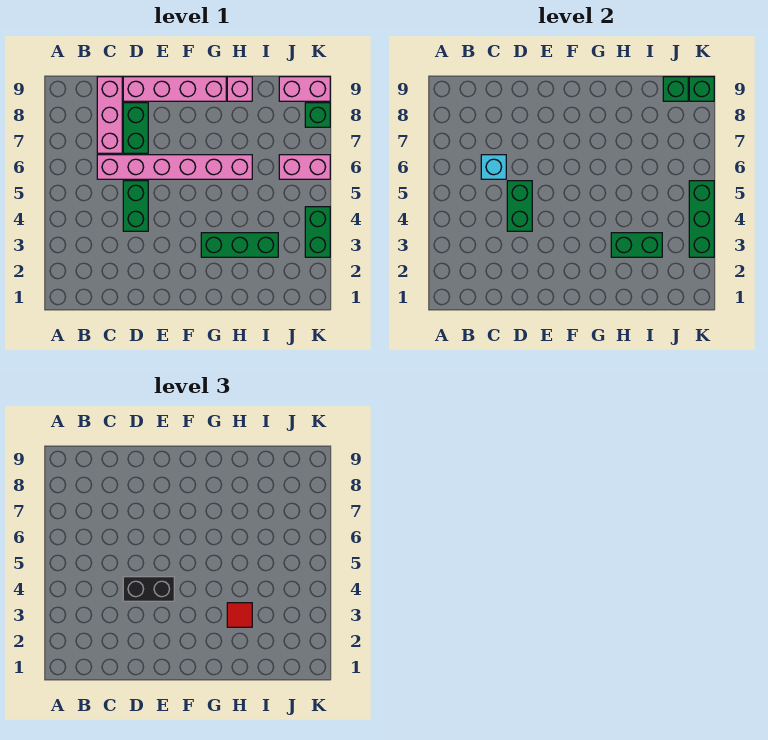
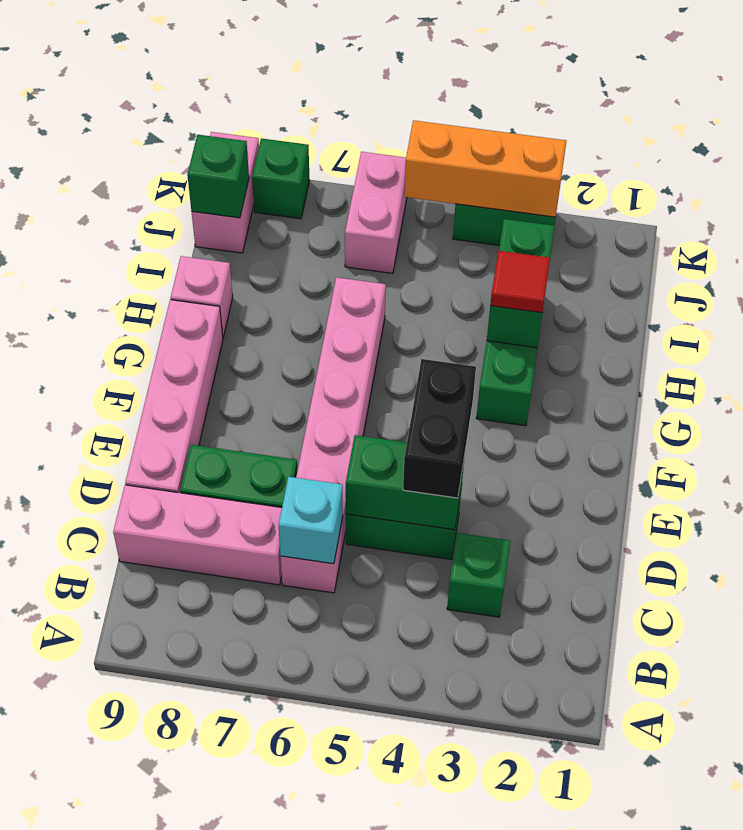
green brick K3:K5 level 2 -> orange brick K3:K5 level 2
green brick K9 level 2 -> green brick C3 level 1

